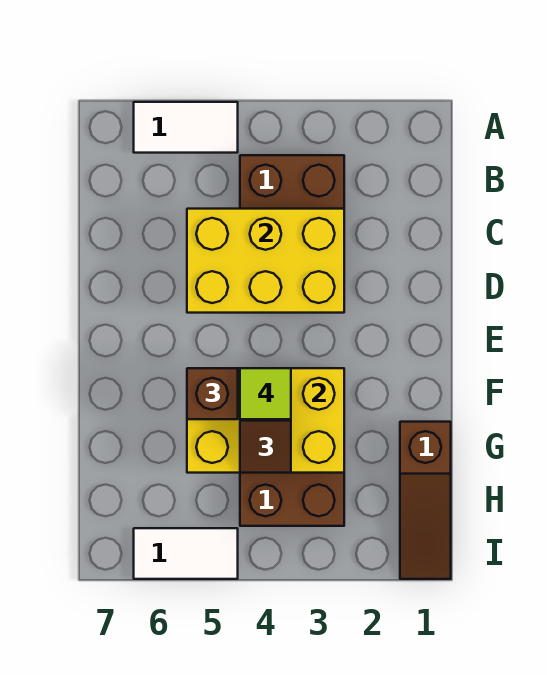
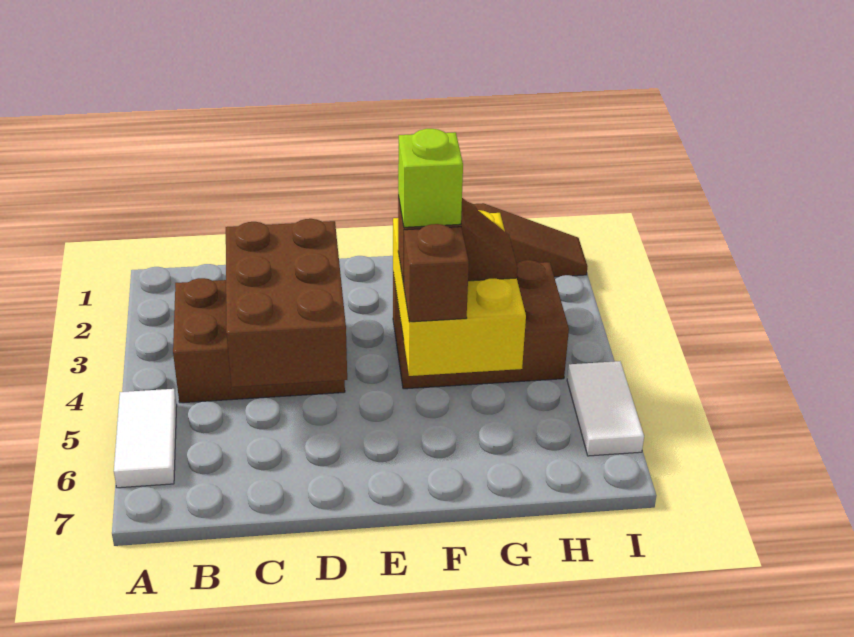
yellow brick C3:D5 level 2 -> brown brick C3:D5 level 2
lime tile F4 level 4 -> lime brick F4 level 4

